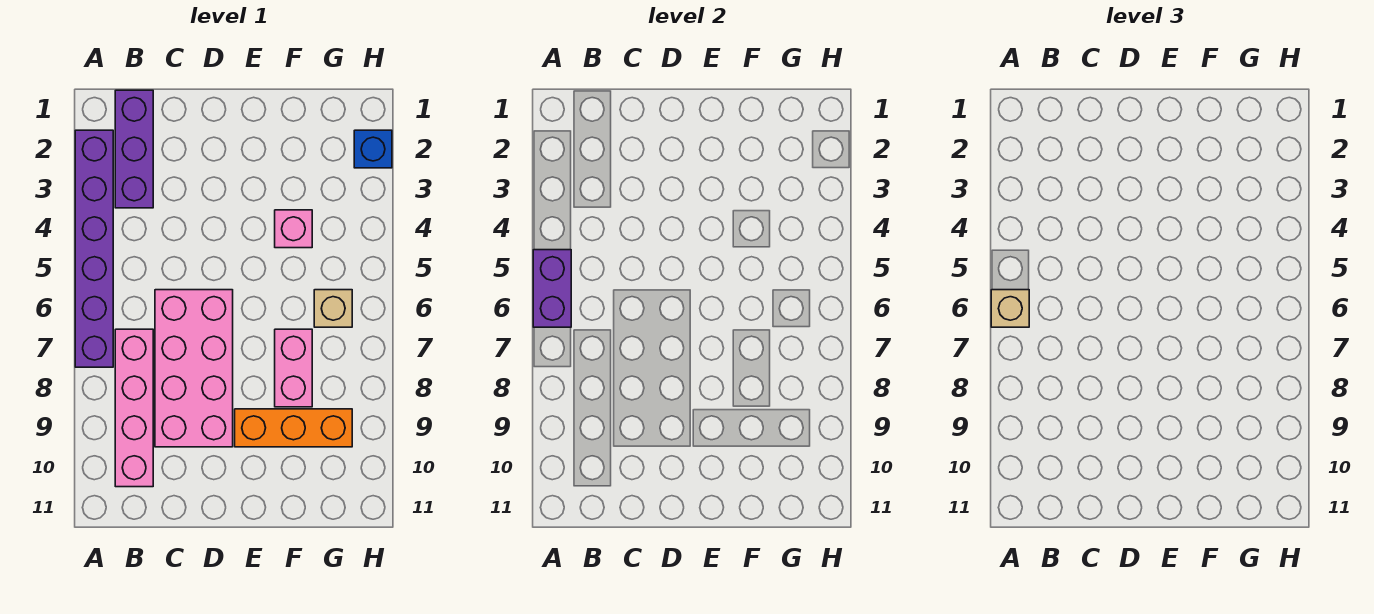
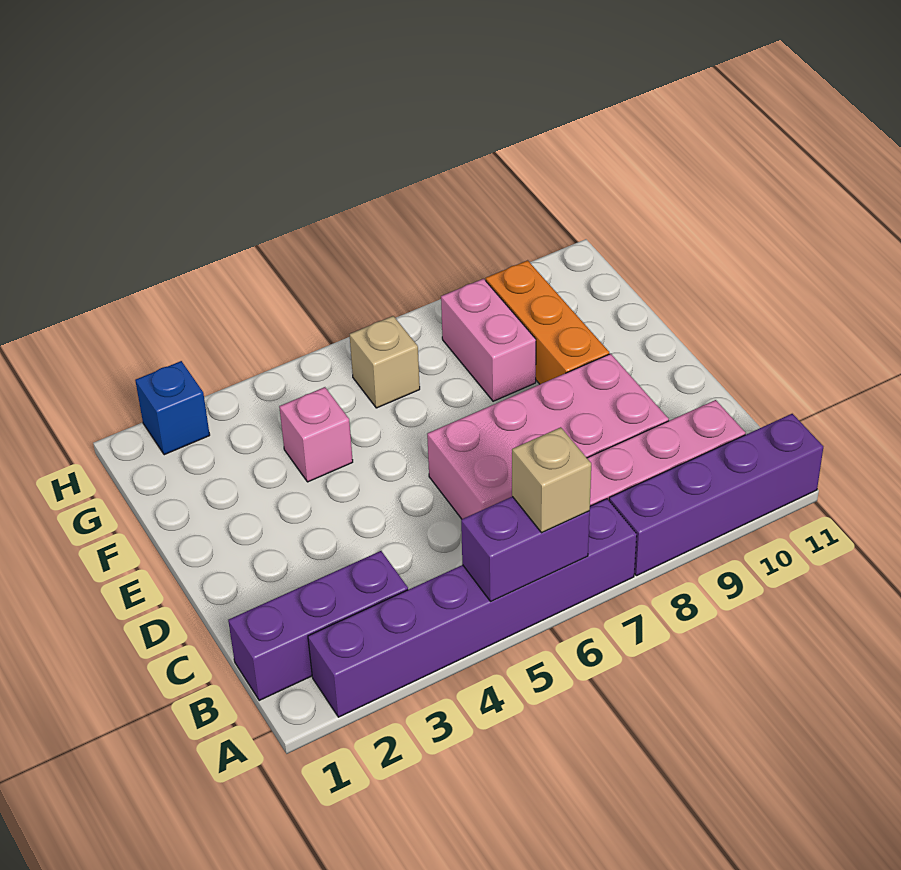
none -> purple brick A8:A11 level 1
pink brick F7:F8 level 1 -> pink brick F8:G8 level 1

